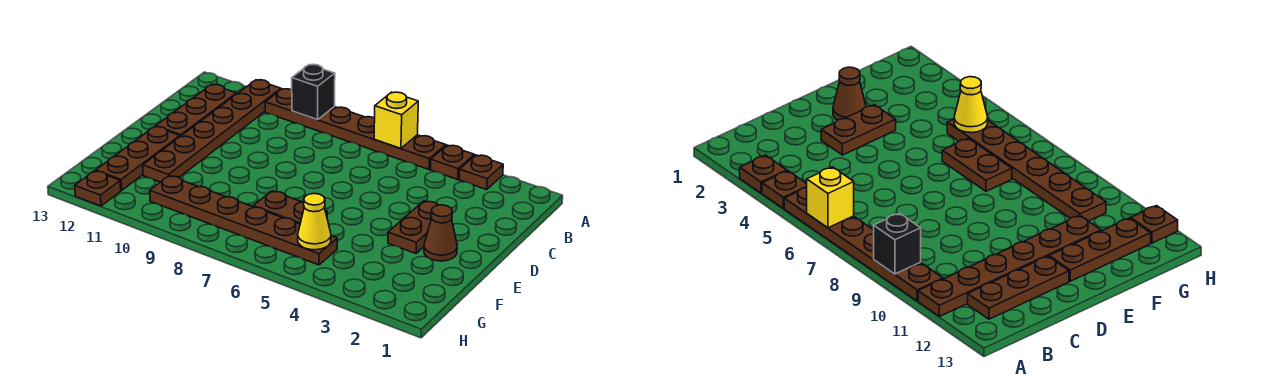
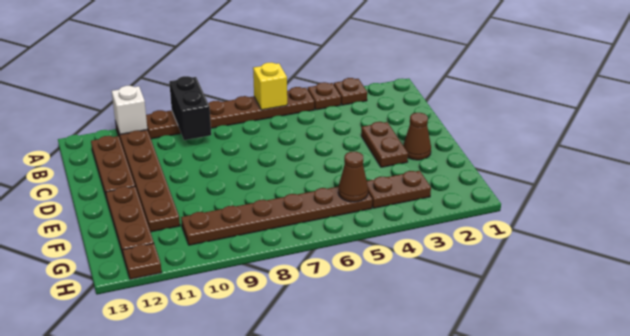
black brick A9 level 2 -> black brick A9:B9 level 2
none -> white brick A11 level 2
brown plate F6:F7 level 1 -> brown plate G3:G4 level 1
yellow cone G5 level 2 -> brown cone G5 level 2

